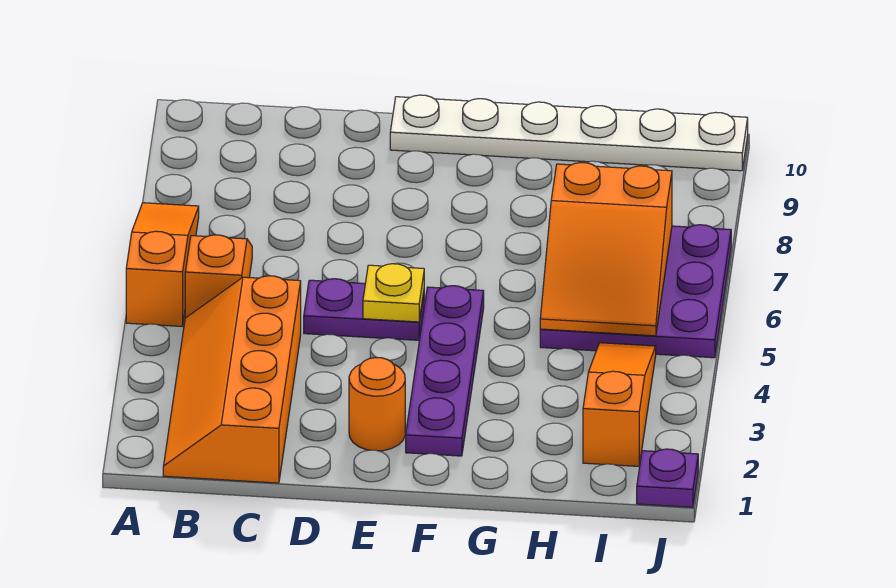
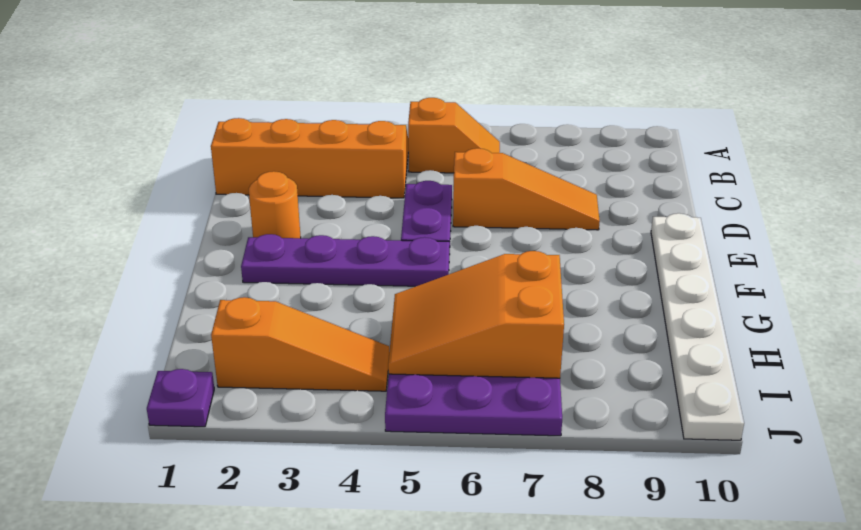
orange slope A5:A7 level 1 top 5 -> orange slope D6:D8 level 1 top 6
yellow plate E5 level 2 -> none

